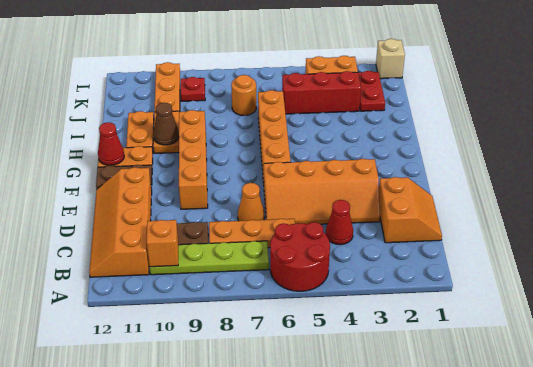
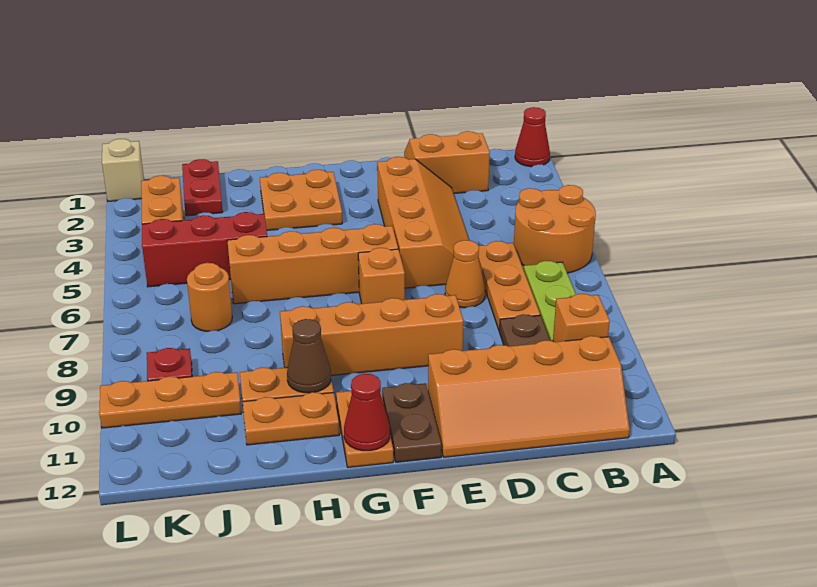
red round brick A5:B6 level 1 -> orange round brick A5:B6 level 1
red cone C4 level 1 -> red cone A1 level 1
none -> orange brick F7 level 1
none -> orange plate G2:H3 level 1
red plate J2:K2 level 1 -> red plate J1:J2 level 1
red brick J3:J5 level 1 -> red brick I5:K5 level 1

